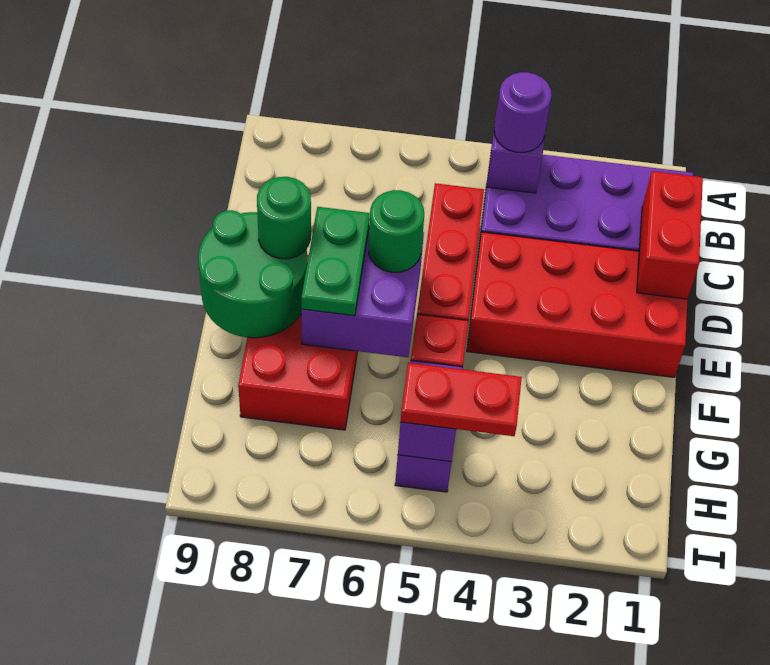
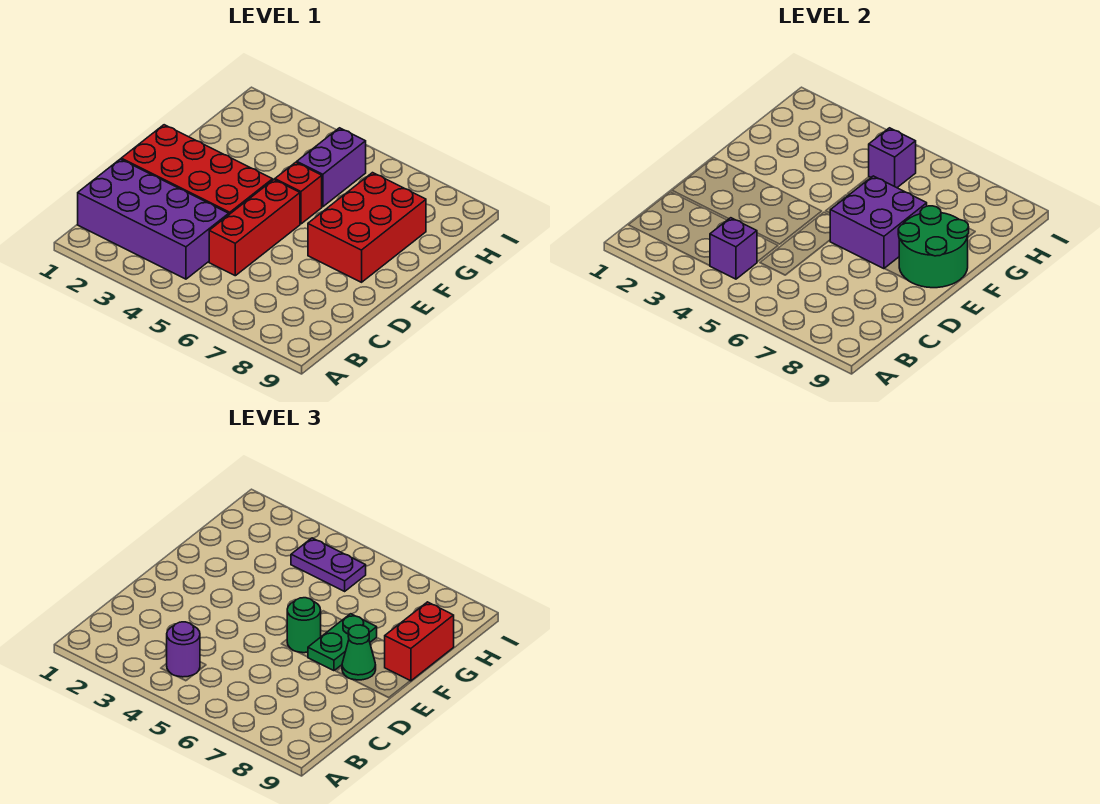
red brick C1:D1 level 2 -> red brick F9:G9 level 3
green round brick E8 level 3 -> green cone E8 level 3
red plate H4:H5 level 3 -> purple plate H4:H5 level 3

